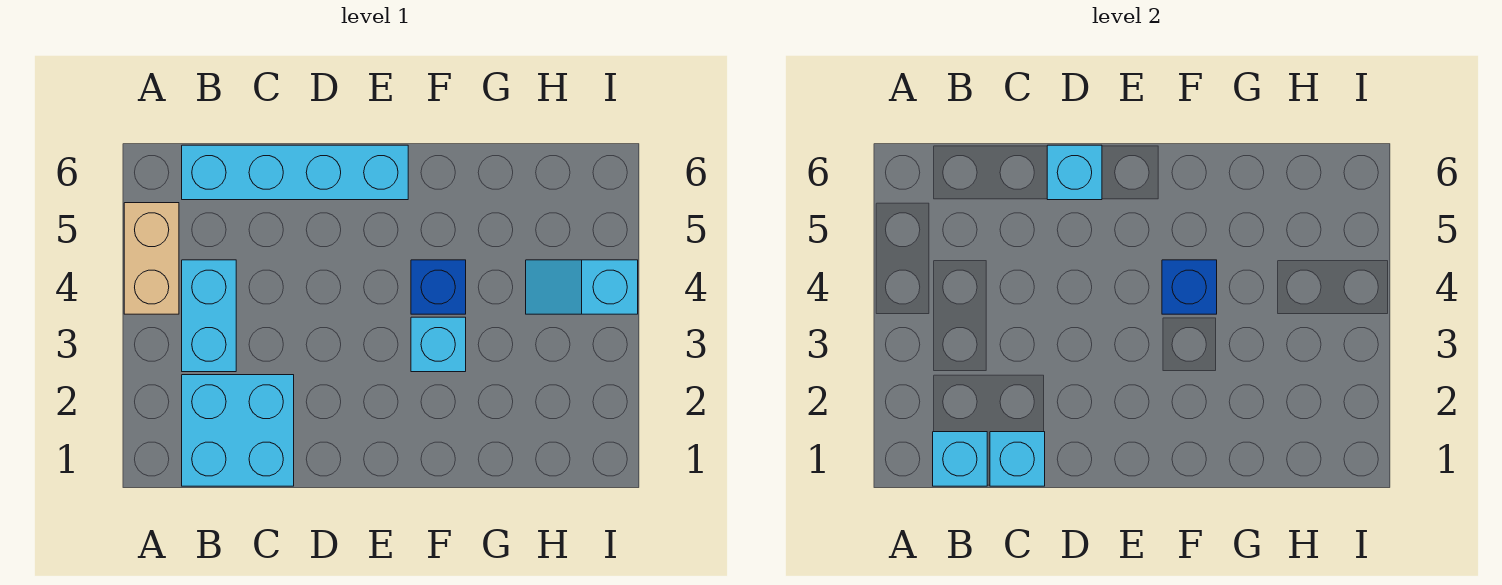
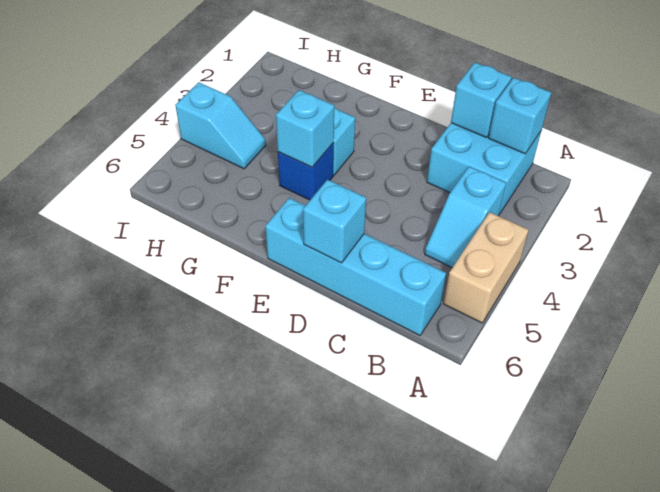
cyan brick B3:B4 level 1 -> cyan slope B3:B4 level 1 top 3
blue brick F4 level 2 -> cyan brick F4 level 2

